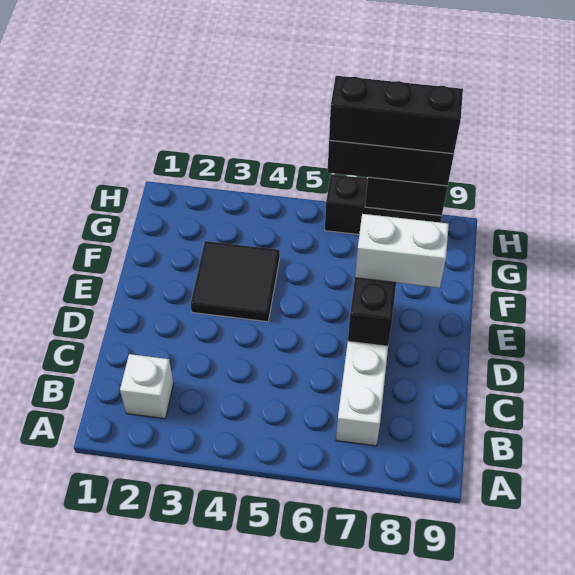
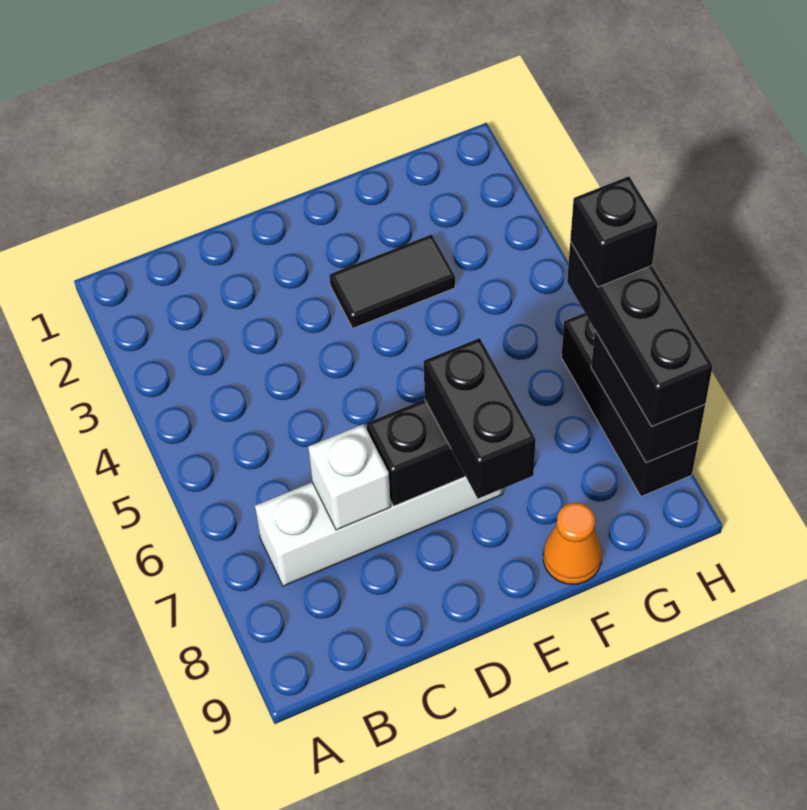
white brick B2 level 1 -> white brick C7 level 2
black tile E3:F4 level 1 -> black tile E3:F3 level 1
white brick E7:E8 level 3 -> black brick E7:E8 level 3
none -> orange cone F9 level 1
black brick H6:H8 level 4 -> black brick H6 level 4

